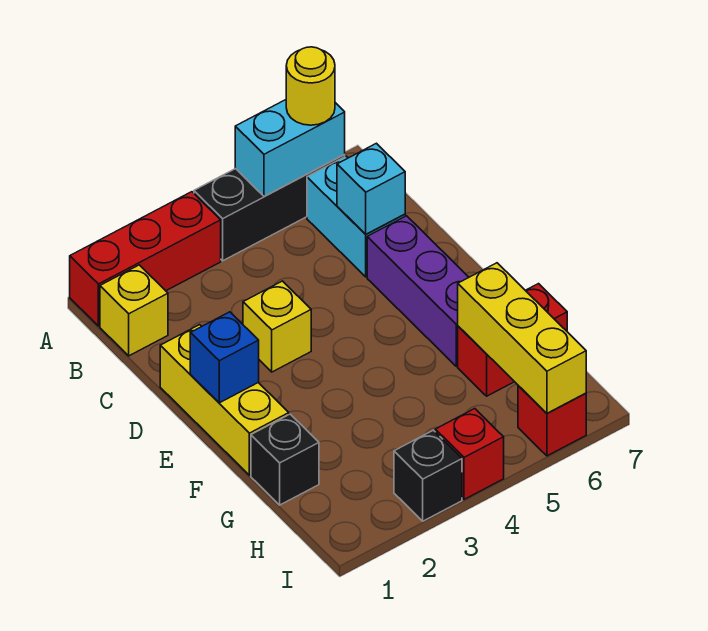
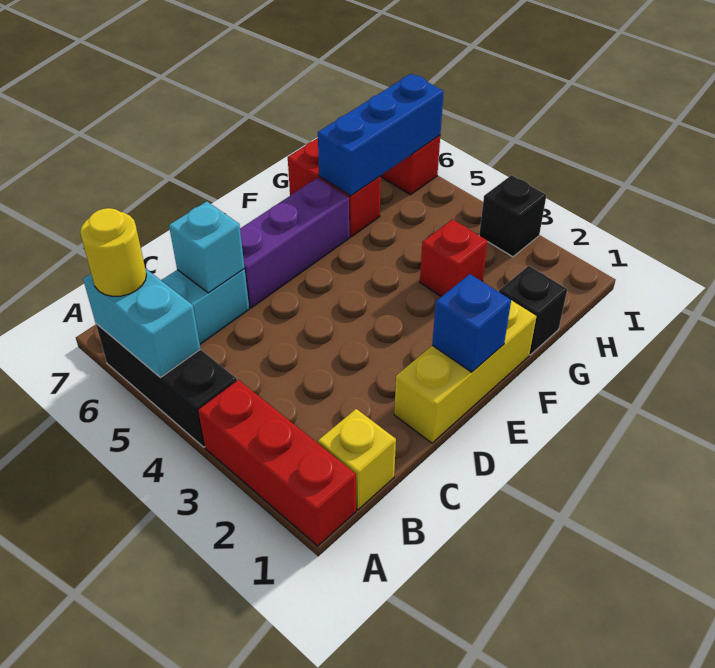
yellow brick D3 level 1 -> none
yellow brick G6:I6 level 2 -> blue brick G6:I6 level 2
red brick I4 level 1 -> red brick G3 level 1

